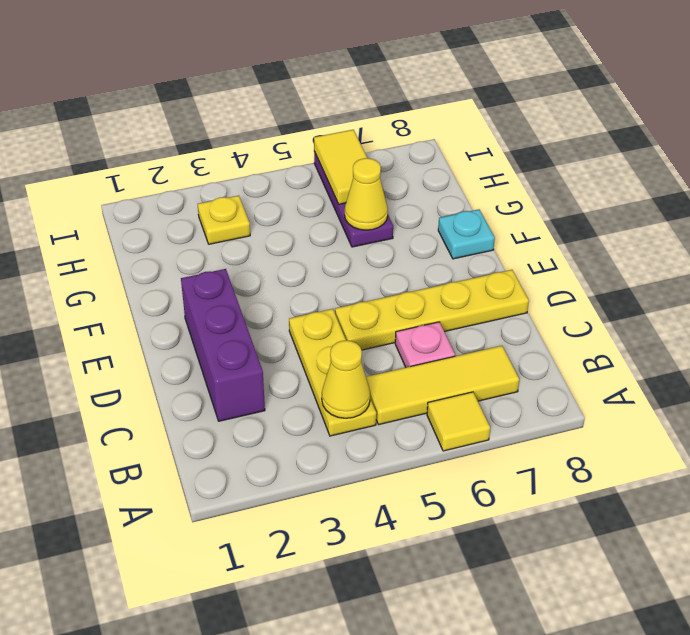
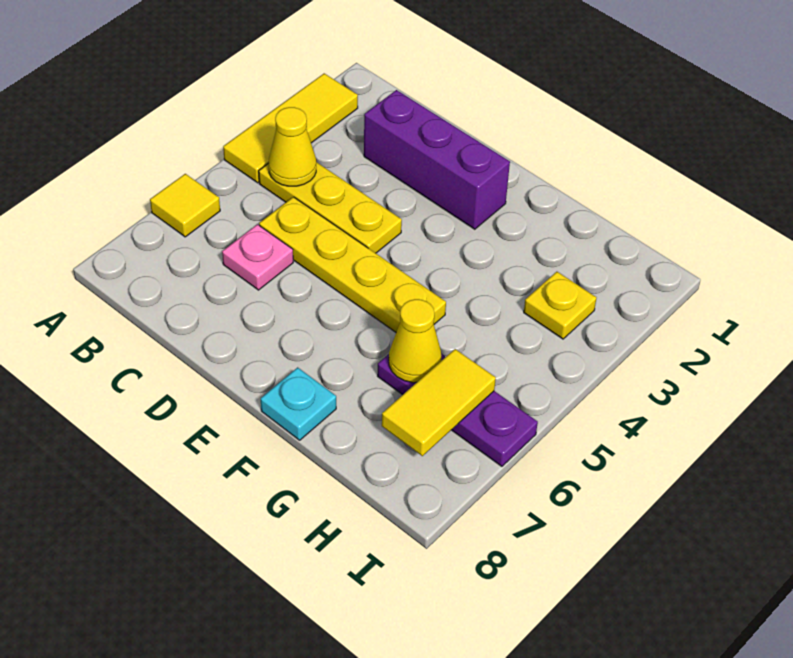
yellow tile B5:B7 level 1 -> yellow tile A2:A4 level 1
yellow plate D5:D8 level 1 -> yellow plate C5:F5 level 1
yellow tile H6:I6 level 2 -> yellow tile H6:H7 level 2

